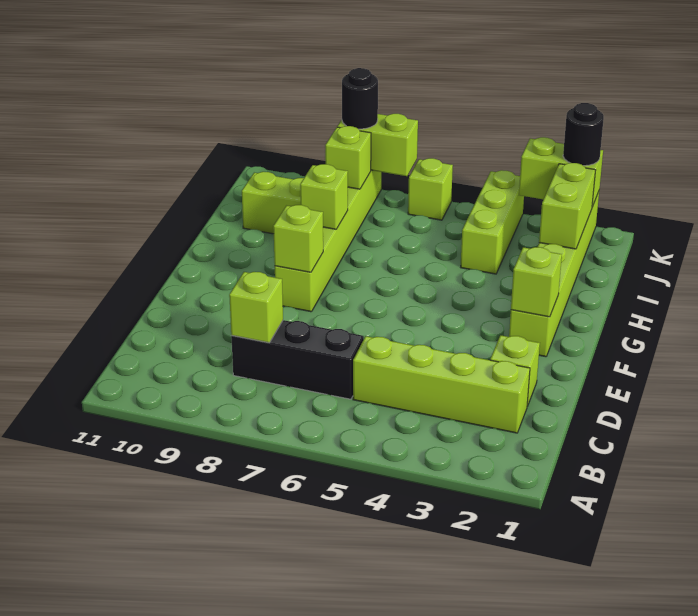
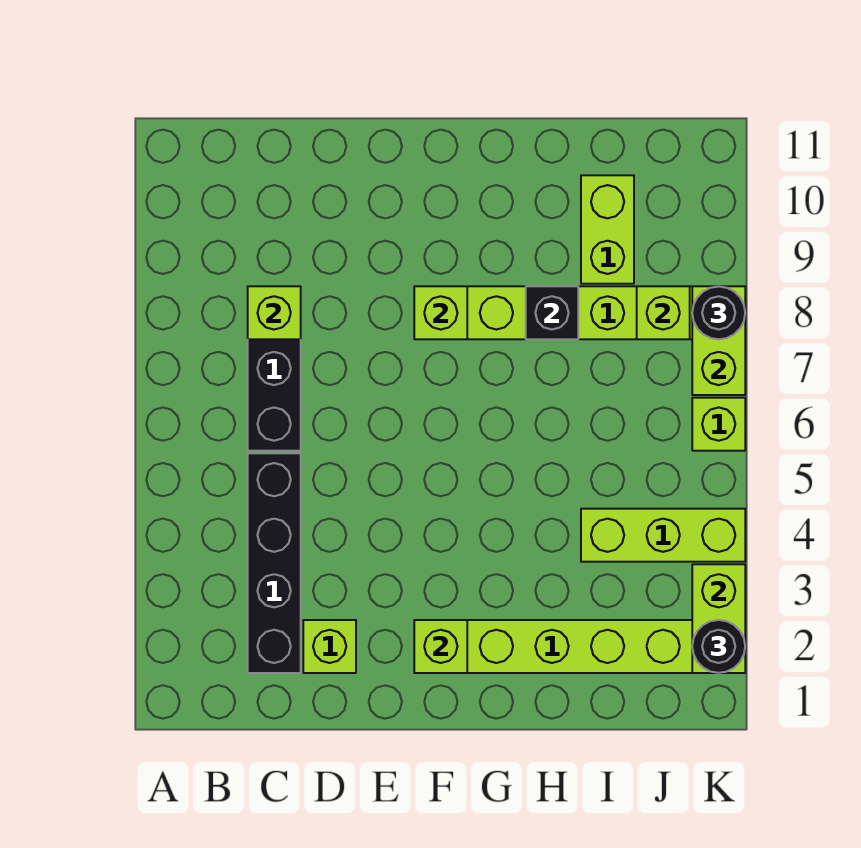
lime brick C2:C5 level 1 -> black brick C2:C5 level 1
lime brick H8 level 2 -> black brick H8 level 2
lime brick I2:J2 level 2 -> none

